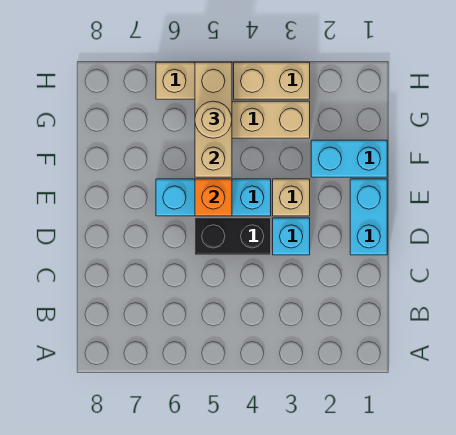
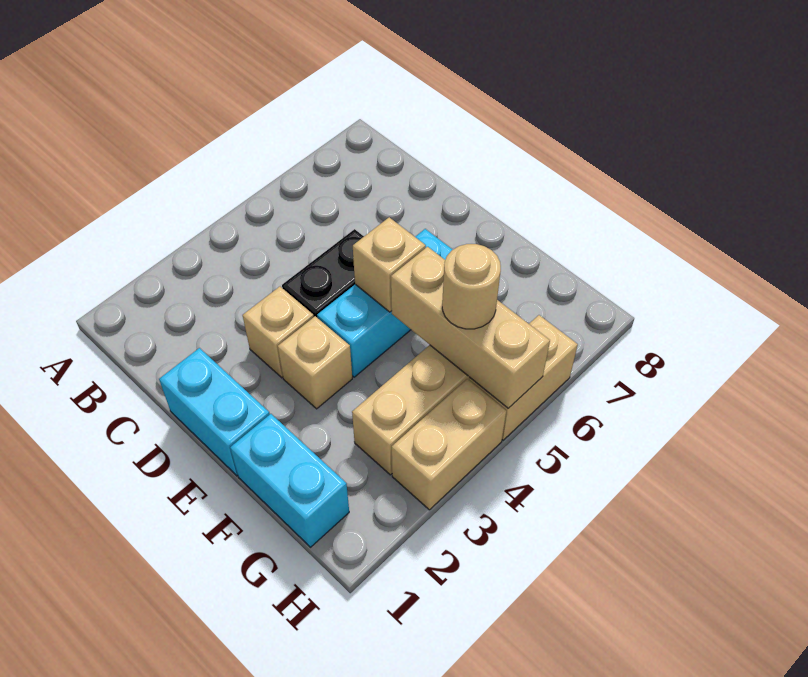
cyan brick D3 level 1 -> tan brick D3 level 1
orange brick E5 level 2 -> tan brick E5 level 2
cyan brick F1:F2 level 1 -> cyan brick F1:G1 level 1

